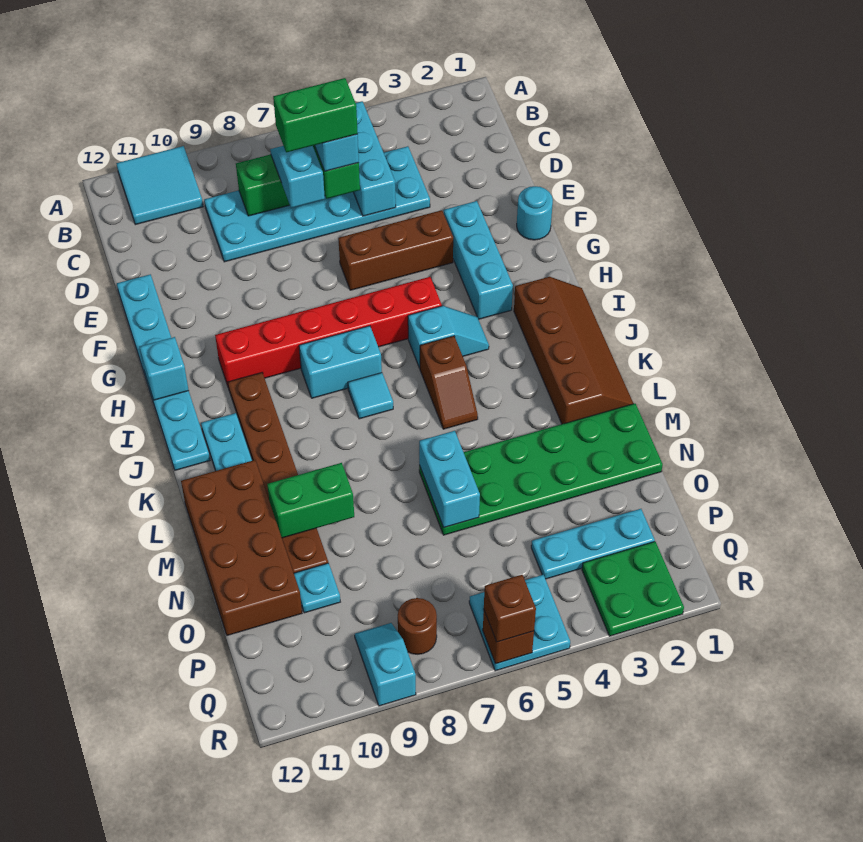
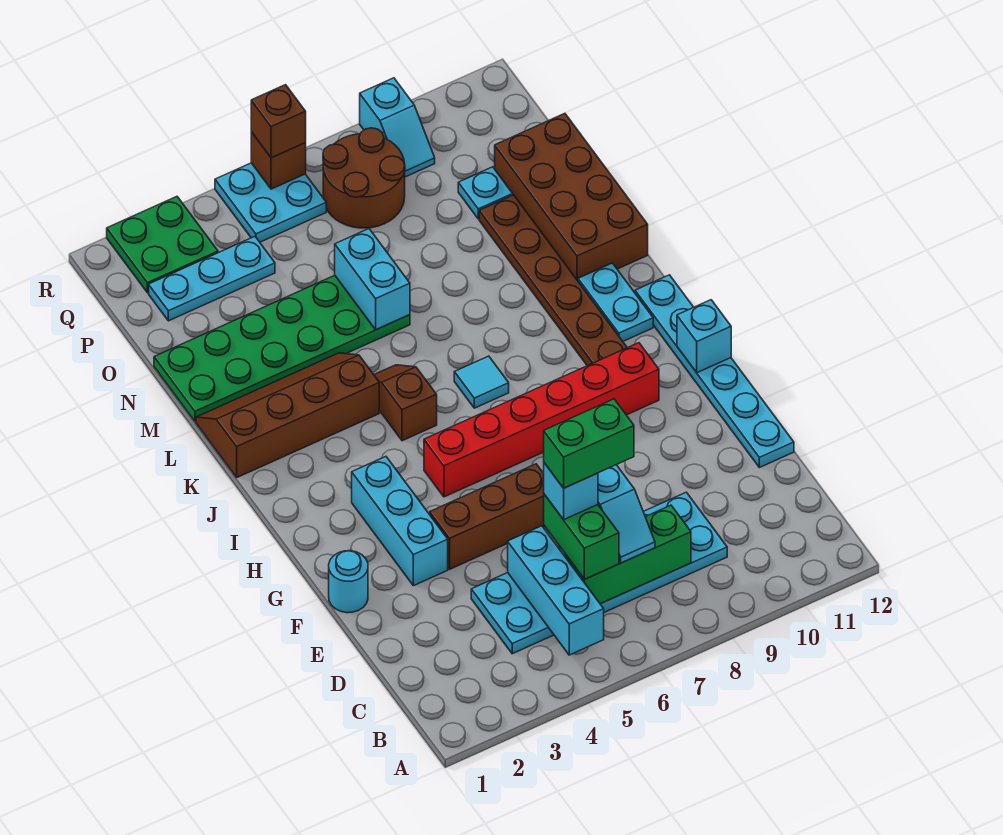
cyan tile A10:B11 level 1 -> none
brown slope I1:L2 level 1 top 2 -> brown slope K1:L4 level 1 top K
cyan slope I4:I5 level 1 top 5 -> none
cyan brick I7:I8 level 1 -> none
green brick M9:M10 level 2 -> none
brown round brick Q8 level 1 -> brown round brick P7:Q8 level 1

